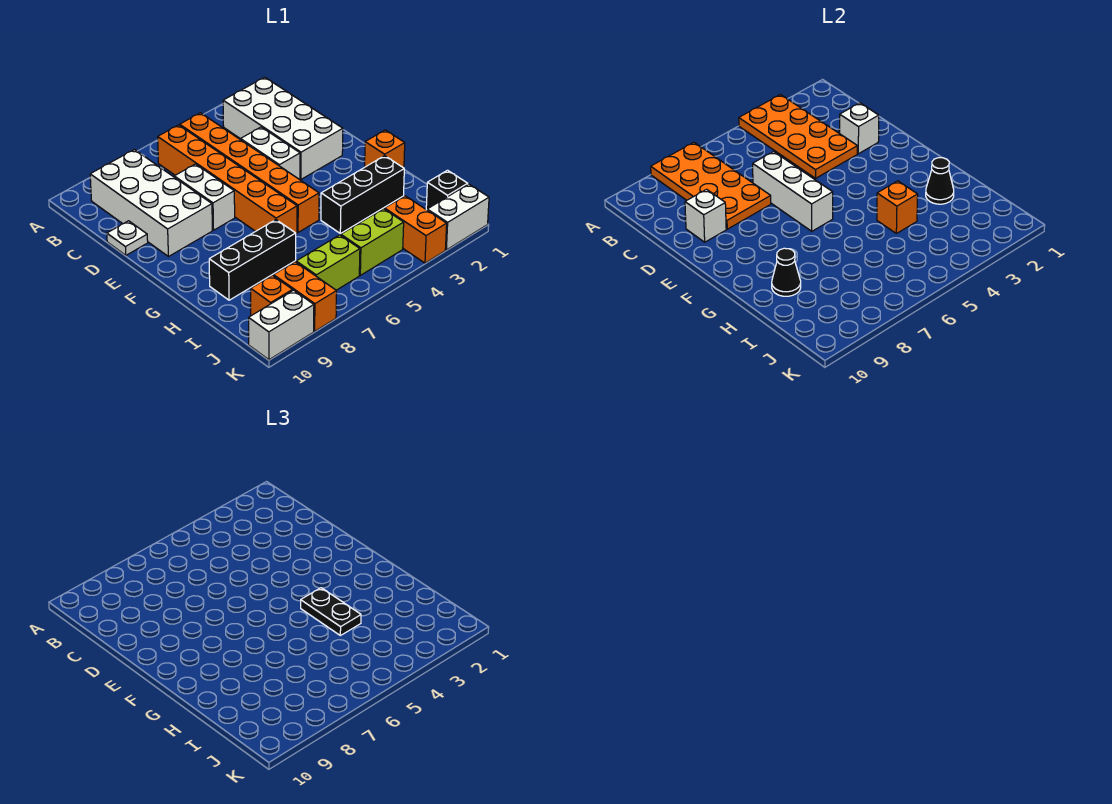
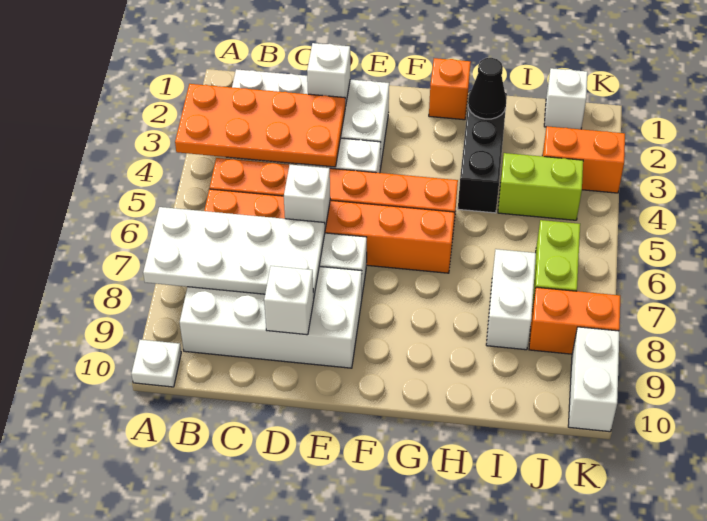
orange plate A7:D8 level 2 -> white plate A7:D8 level 2
white brick D6:F6 level 2 -> white brick D6 level 2
white plate D10 level 1 -> white plate A10 level 1
black plate G4:H4 level 3 -> none
orange brick H4 level 2 -> none
black brick H7:H9 level 1 -> none
black cone H9 level 2 -> none
black brick J1 level 1 -> white brick J1 level 1
lime brick J4:J5 level 1 -> lime brick I4:J4 level 1
orange brick J9 level 1 -> none
white brick K1:K2 level 1 -> white brick I7:I8 level 1

